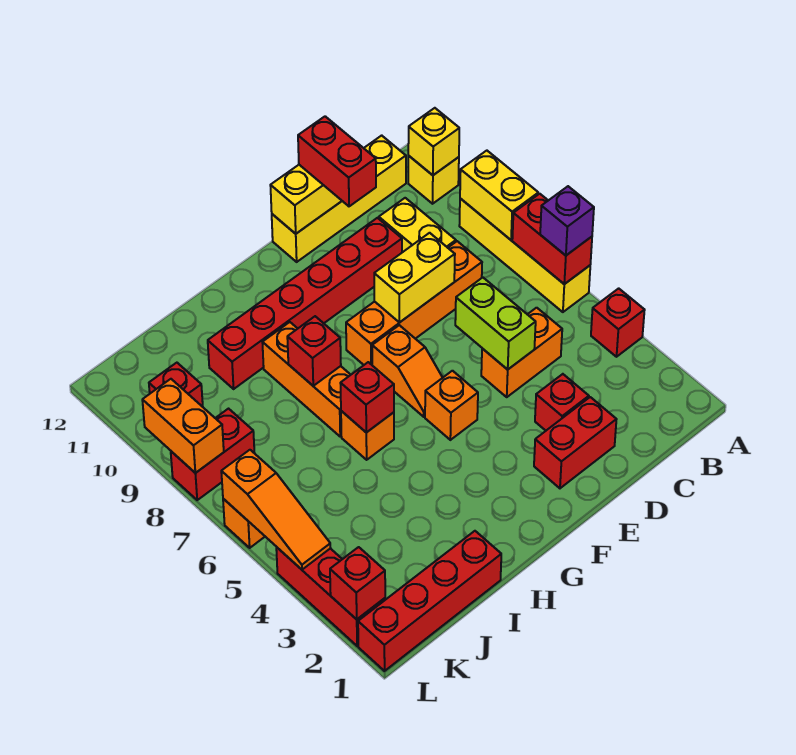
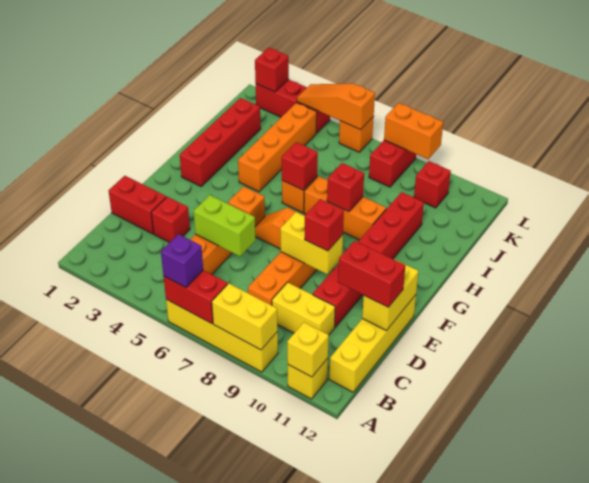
red brick A4 level 1 -> red brick E9 level 3
red brick D2:E2 level 1 -> red brick D1:D2 level 1
yellow brick D8:E8 level 2 -> yellow brick E8:E9 level 2
none -> orange brick H4:K4 level 1
red brick I1:L1 level 1 -> red brick G2:J2 level 1

